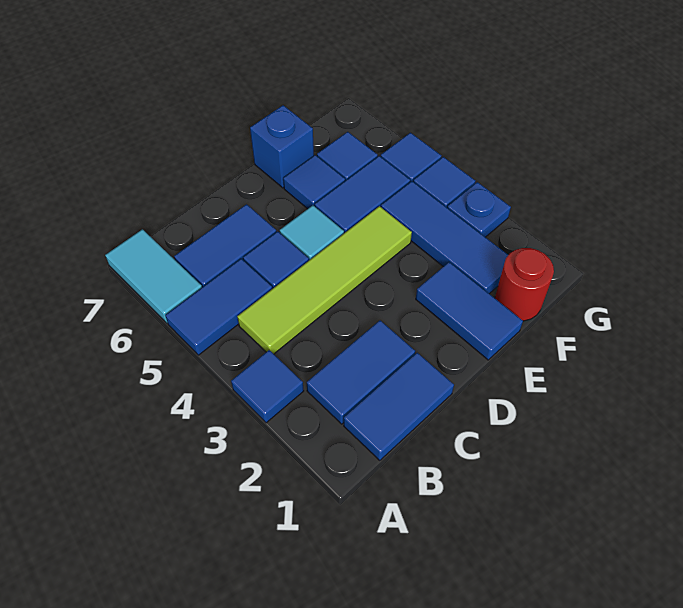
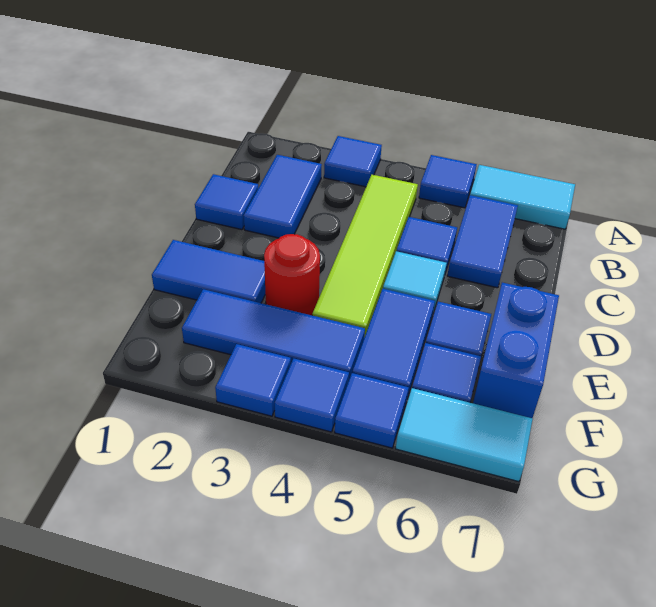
blue tile A5:B5 level 1 -> blue tile A5 level 1
blue tile B1:C1 level 1 -> blue tile C1 level 1
blue brick E7 level 1 -> blue brick E7:F7 level 1
red round brick F1 level 1 -> red round brick E3 level 1
blue plate G3 level 1 -> blue tile G3 level 1
none -> cyan tile G6:G7 level 1

